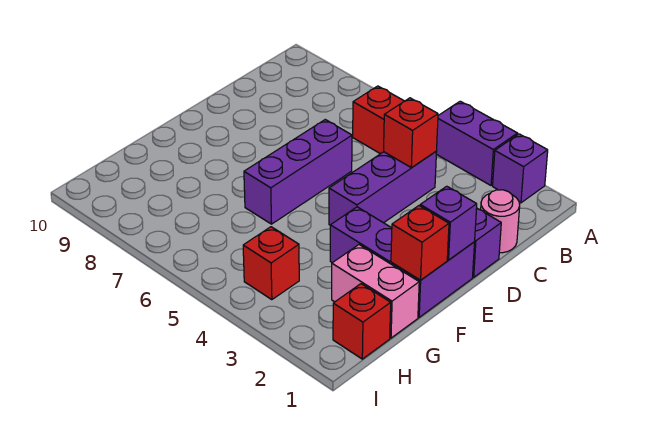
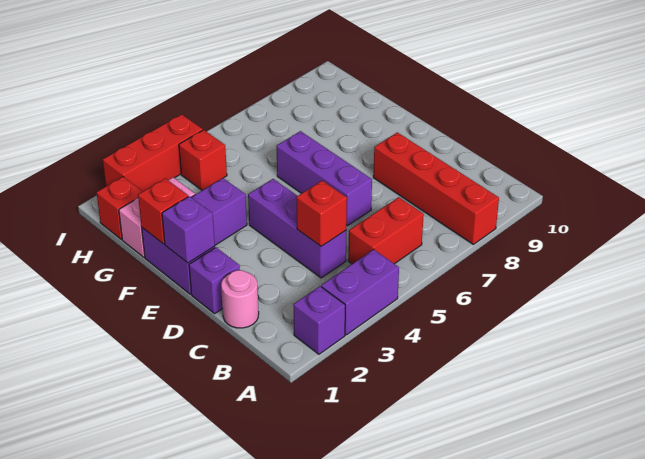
none -> red brick A8:D8 level 1
none -> red brick I2:I4 level 1

